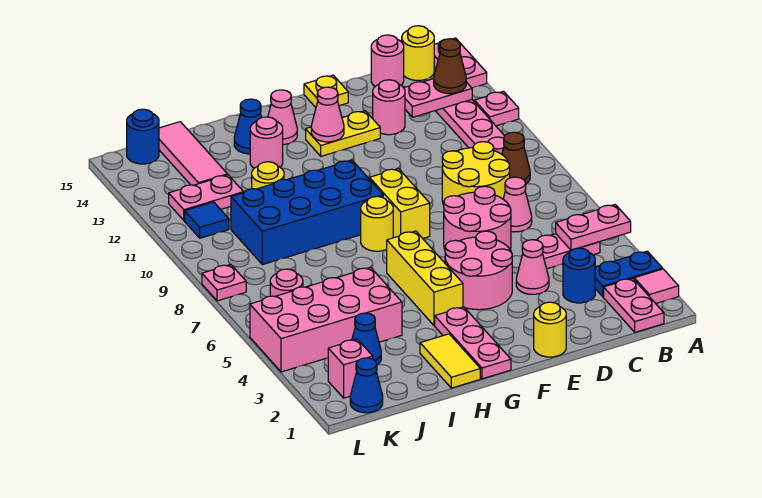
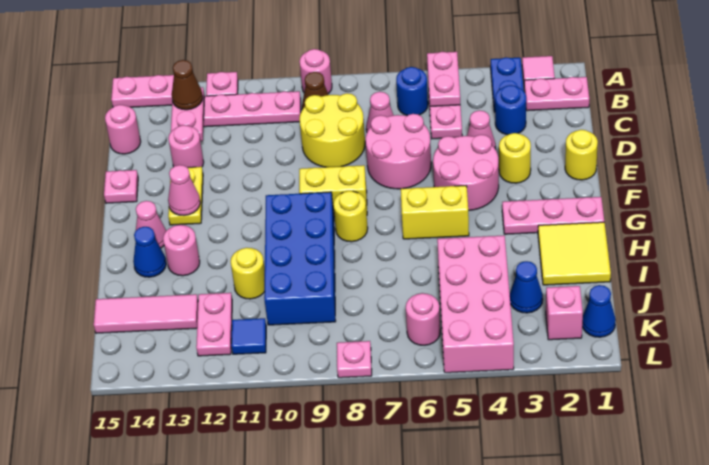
none -> pink round brick A9 level 1
yellow round brick B15 level 1 -> yellow round brick E3 level 1
yellow plate E15 level 1 -> pink plate E15 level 1
yellow brick G4:G6 level 1 -> yellow brick G5:G6 level 1
yellow tile H1:H2 level 1 -> yellow tile H1:I2 level 1
blue round brick K15 level 1 -> blue round brick B6 level 1

